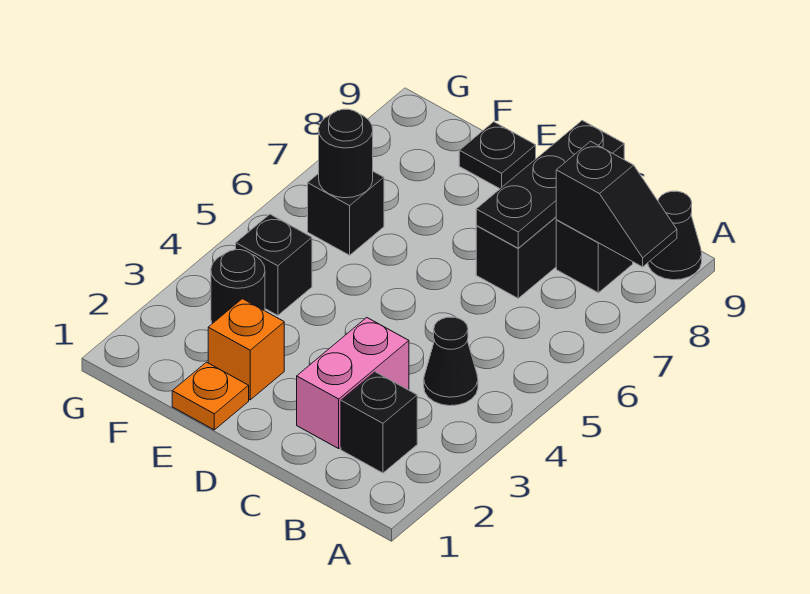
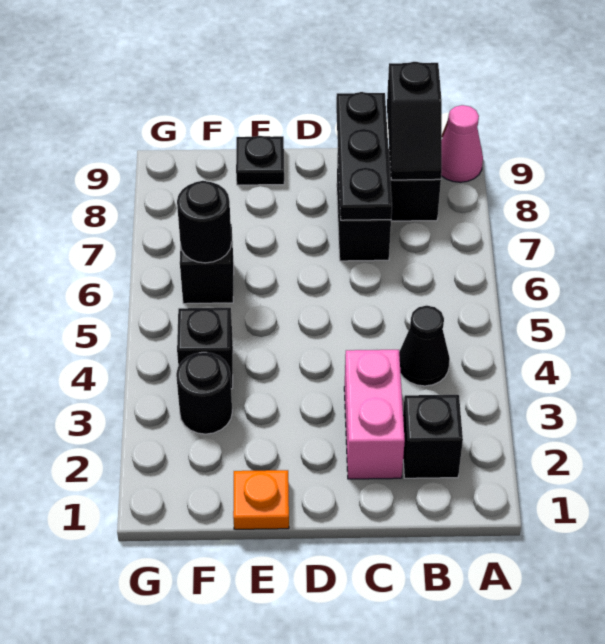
black slope A8:B8 level 2 top B -> black slope B8:B9 level 2 top 9
black cone A9 level 1 -> pink cone A9 level 1
orange brick E2 level 1 -> none

